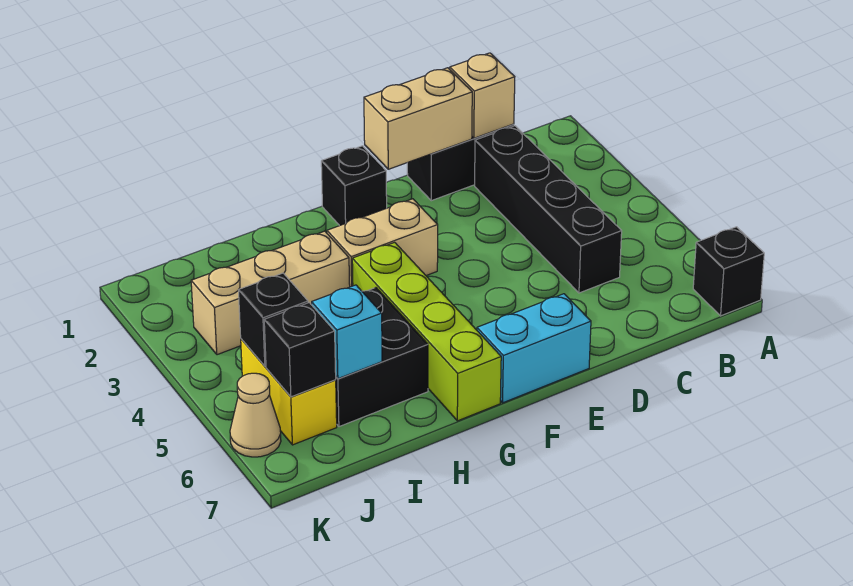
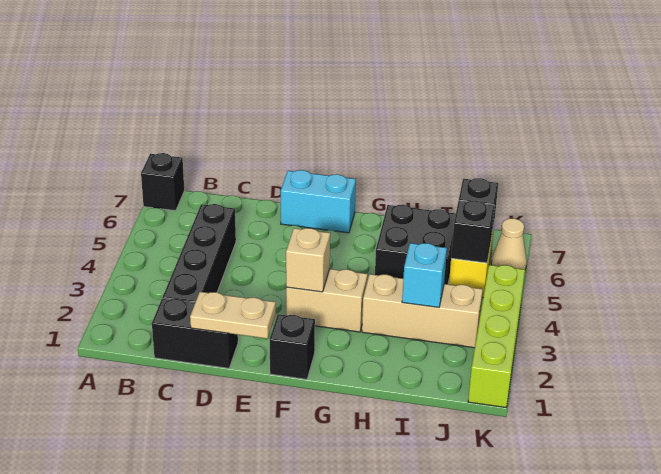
tan brick C1 level 2 -> tan brick F3 level 2
tan brick D1:E1 level 2 -> tan plate D1:E1 level 2
lime brick G4:G7 level 1 -> lime brick K1:K4 level 1
cyan brick I6 level 2 -> cyan brick I3 level 2

